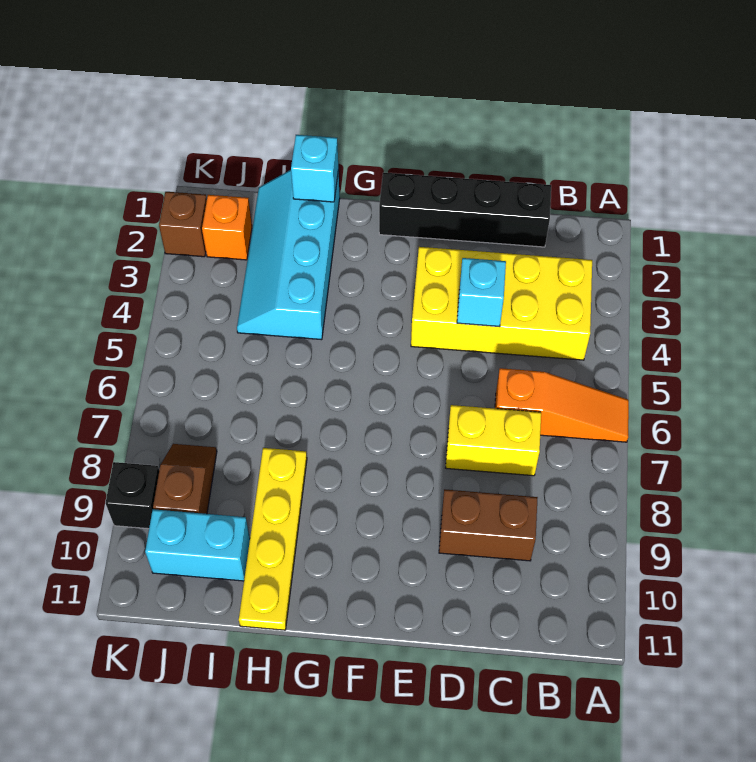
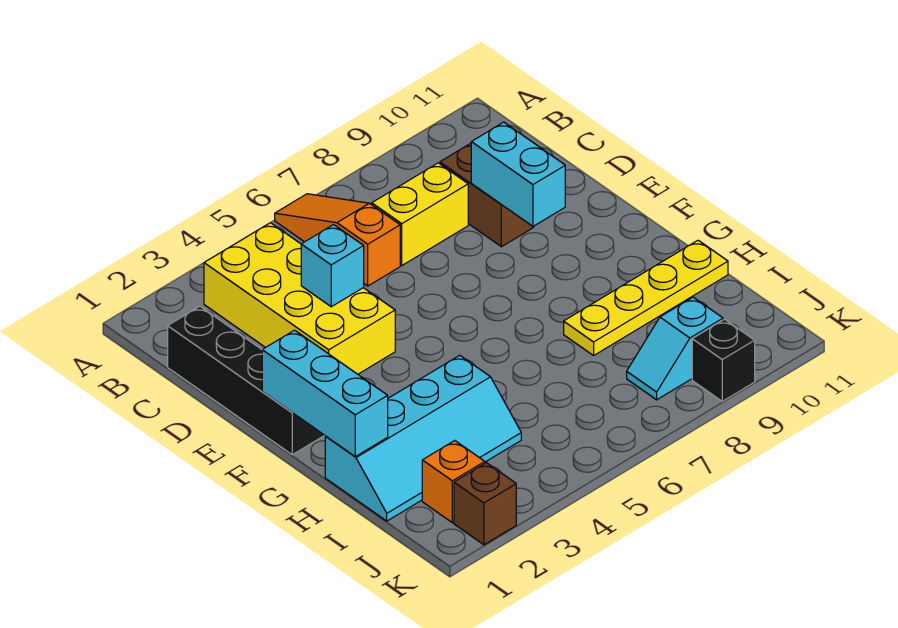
yellow brick C7:D7 level 1 -> yellow brick C7:C8 level 1
cyan brick H1 level 2 -> cyan brick F1:H1 level 2
cyan brick I10:J10 level 1 -> cyan brick D9:E9 level 2
brown slope J8:J9 level 1 top 9 -> cyan slope J8:J9 level 1 top 9

